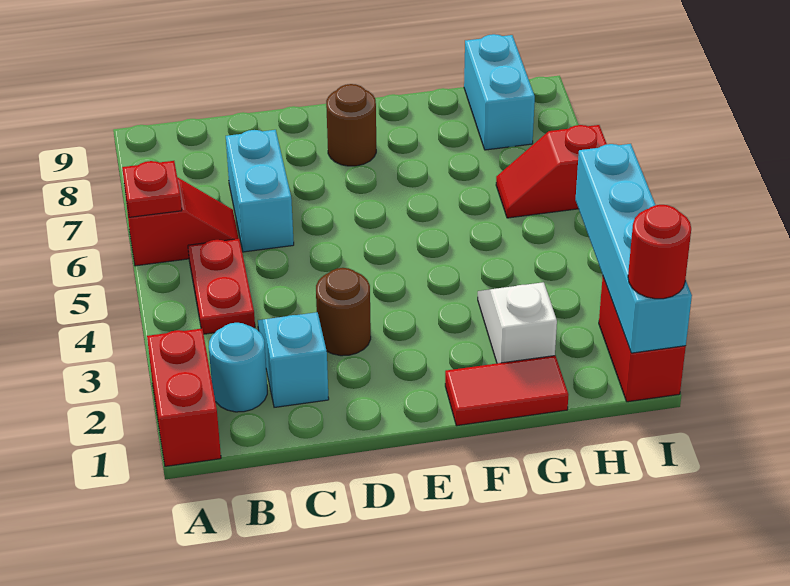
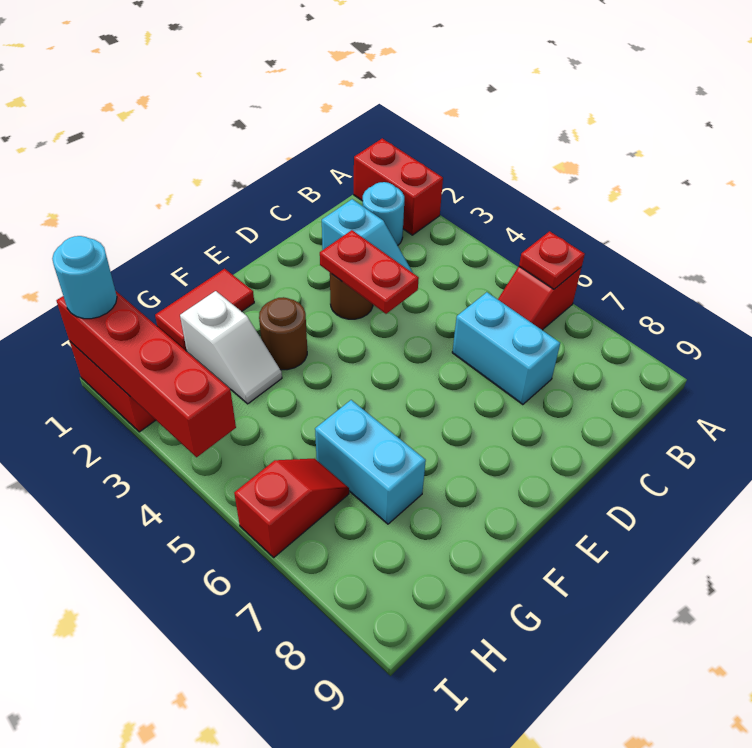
red plate B4:B5 level 1 -> red plate D3:D4 level 2
brown round brick E8 level 1 -> brown round brick F3 level 1
cyan brick H8:H9 level 1 -> cyan brick G6:G7 level 1
cyan brick I1:I4 level 2 -> red brick I1:I4 level 2
red round brick I1 level 3 -> cyan round brick I1 level 3

